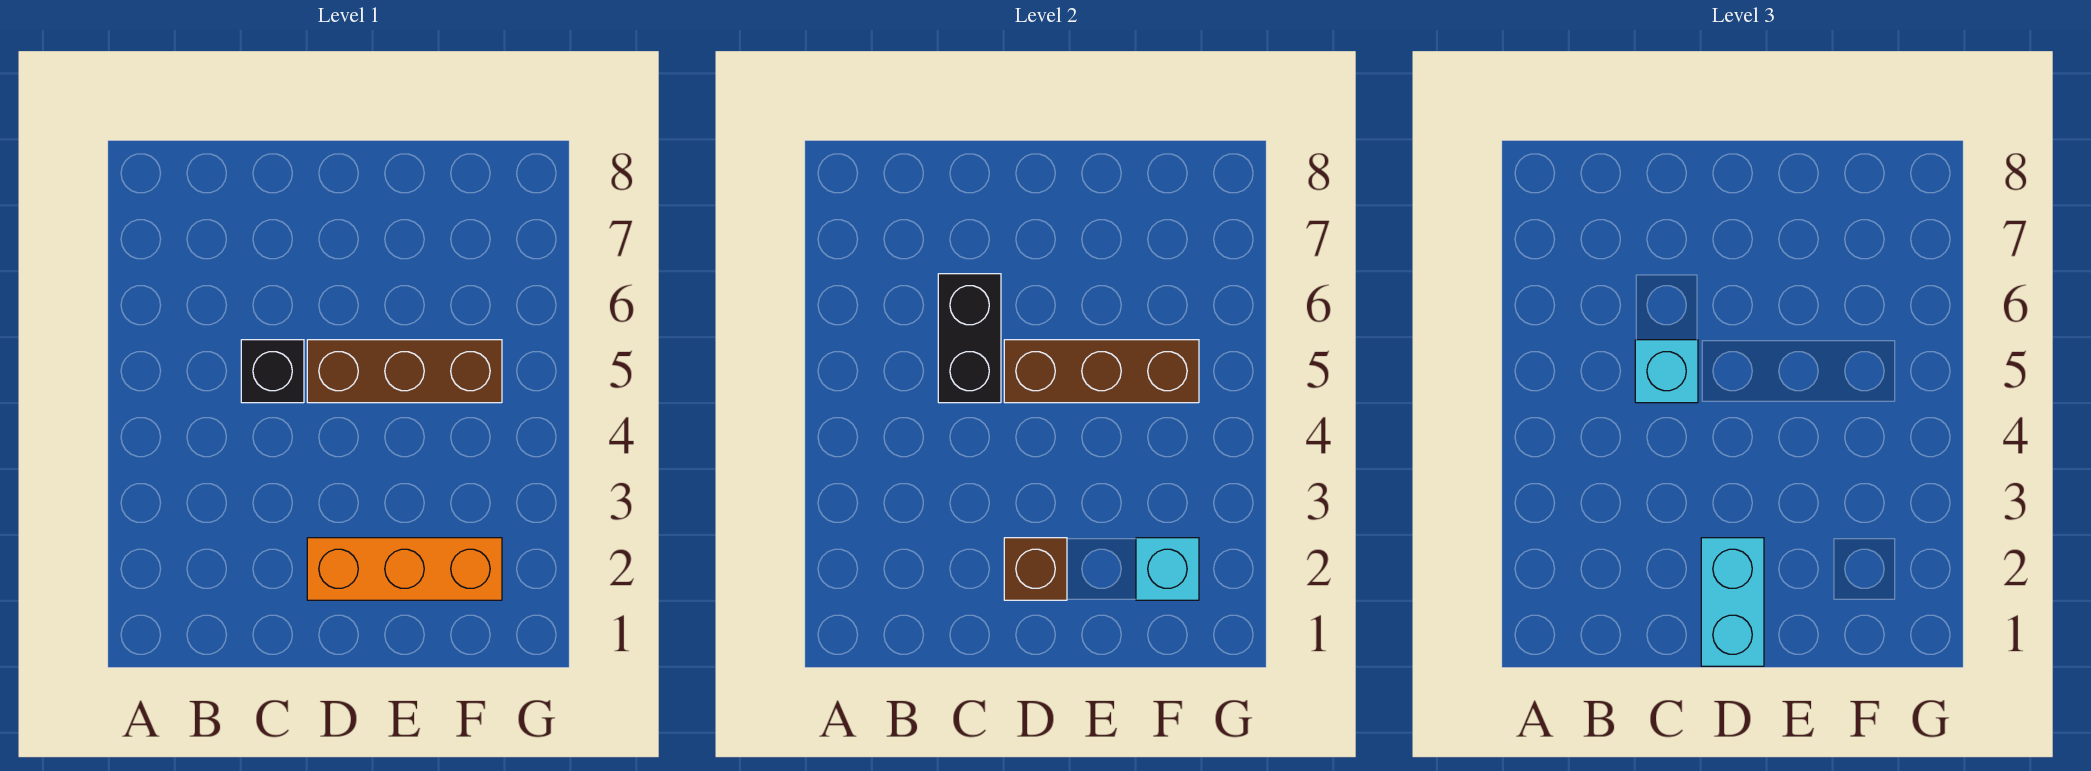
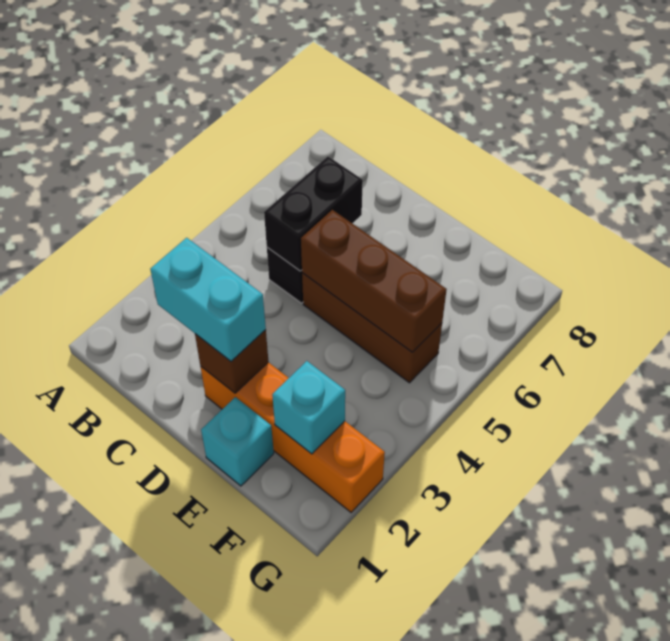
cyan brick C5 level 3 -> cyan brick E1 level 1
cyan brick D1:D2 level 3 -> cyan brick C2:D2 level 3
orange brick D2:F2 level 1 -> orange brick D2:G2 level 1

